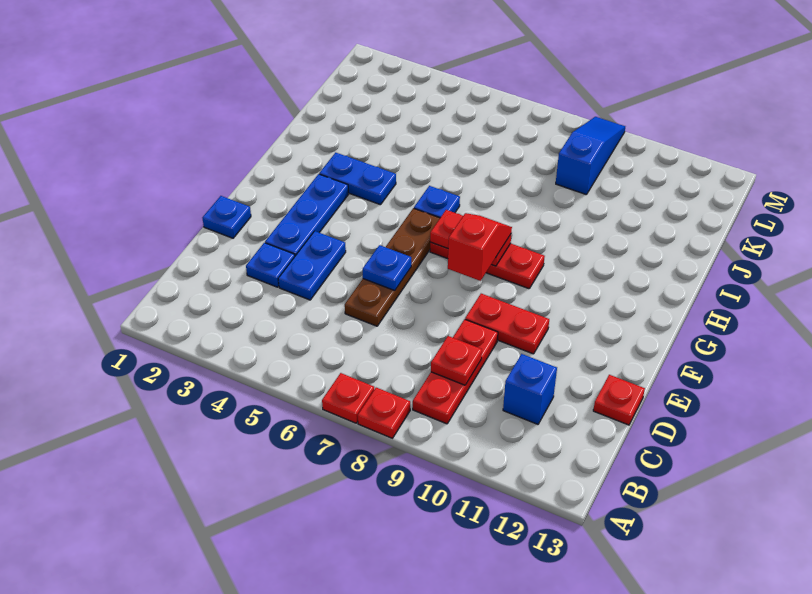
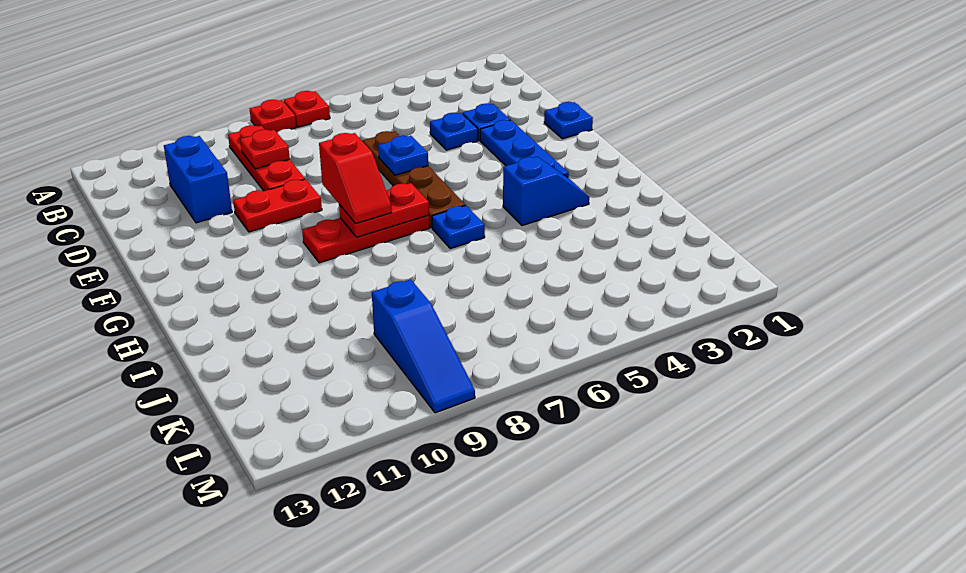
blue brick C11 level 1 -> blue brick C11:D11 level 1
blue plate D4:E4 level 1 -> blue plate D4 level 1
red plate D13 level 1 -> none
blue plate H3:H4 level 1 -> blue slope H3:H4 level 1 top 4

